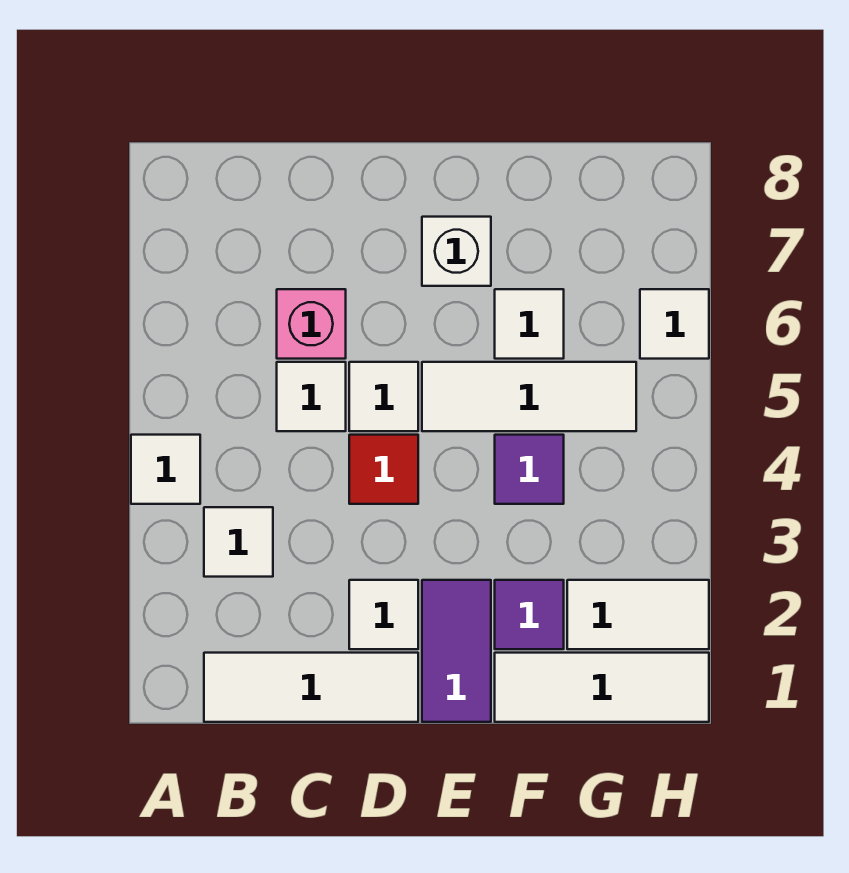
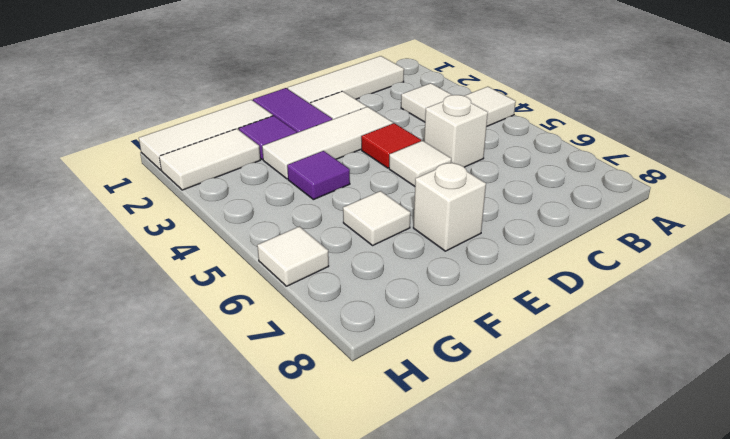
white tile C5 level 1 -> white brick C5 level 1
pink brick C6 level 1 -> none
white tile E5:G5 level 1 -> white tile D3:F3 level 1

